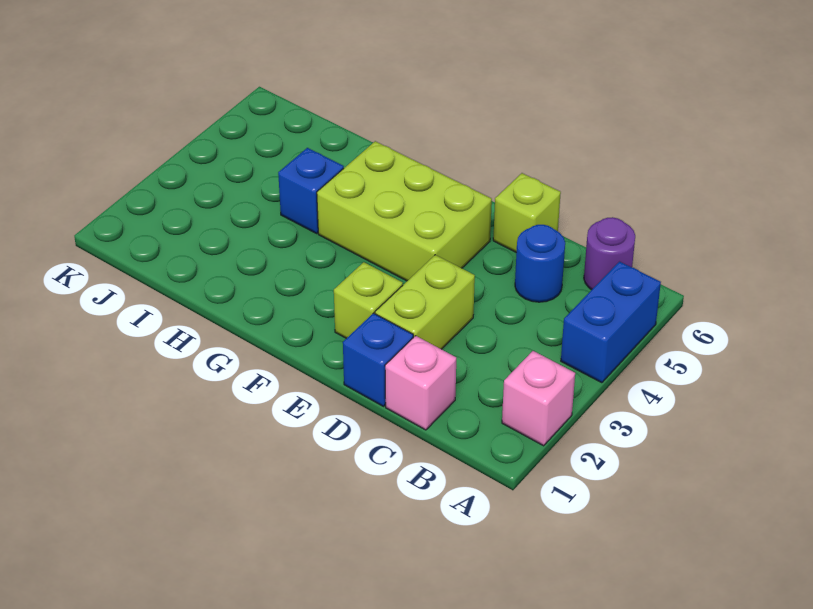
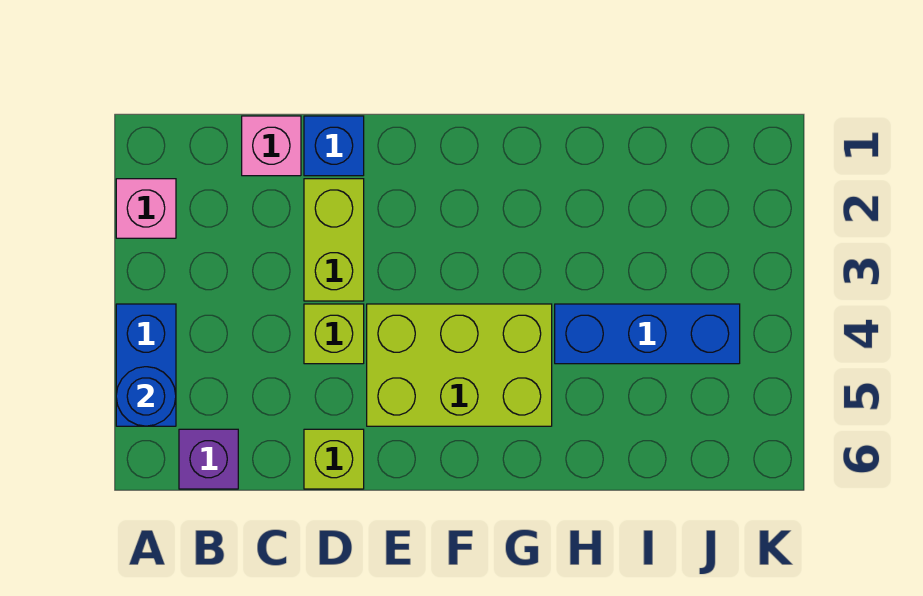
purple round brick B6 level 1 -> purple brick B6 level 1
blue round brick C5 level 1 -> blue round brick A5 level 2
lime brick E2 level 1 -> lime brick D4 level 1
blue brick H4 level 1 -> blue brick H4:J4 level 1

